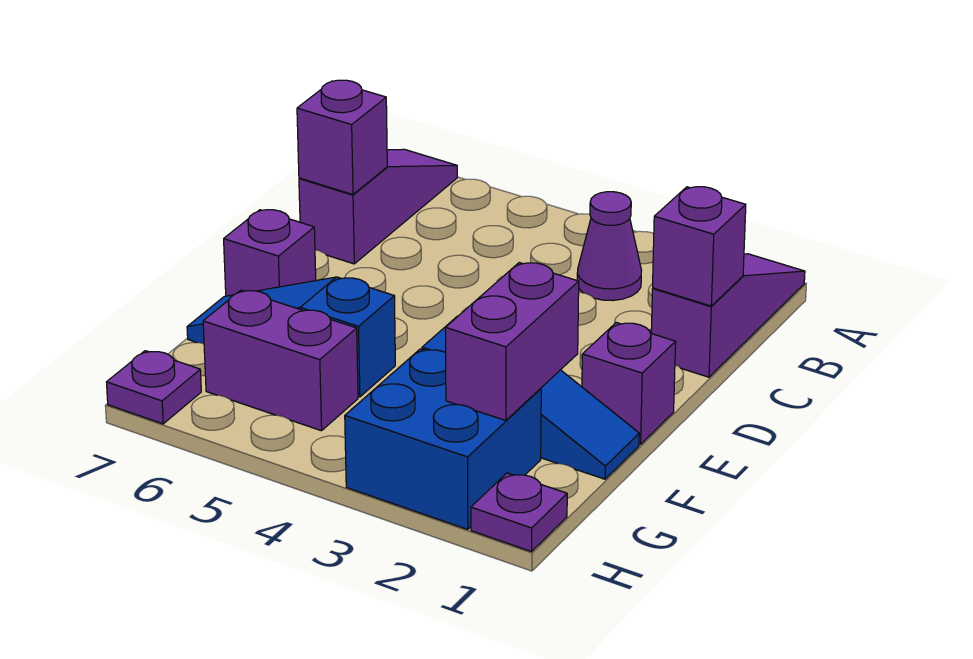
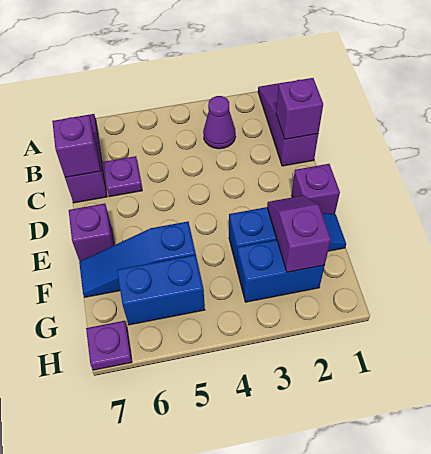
purple brick F2:G2 level 2 -> purple slope F2:G2 level 2 top G
blue brick G2:H3 level 1 -> blue brick G2:G3 level 1
purple brick G5:G6 level 1 -> blue brick G5:G6 level 1
purple plate H1 level 1 -> purple plate C6 level 1

